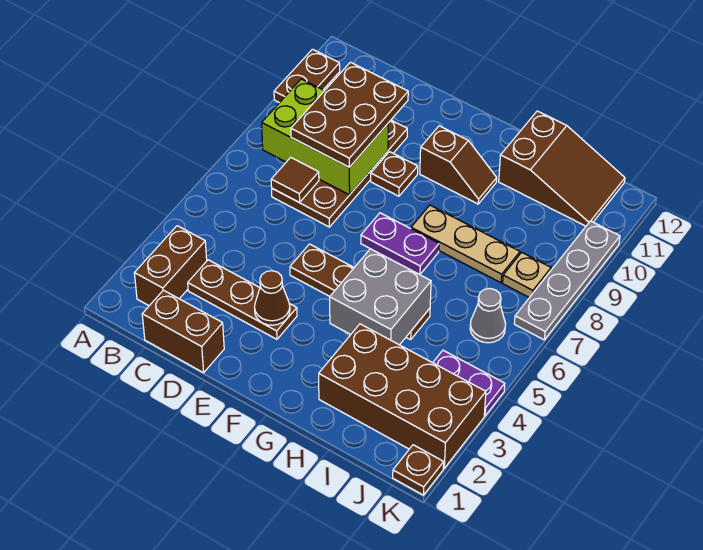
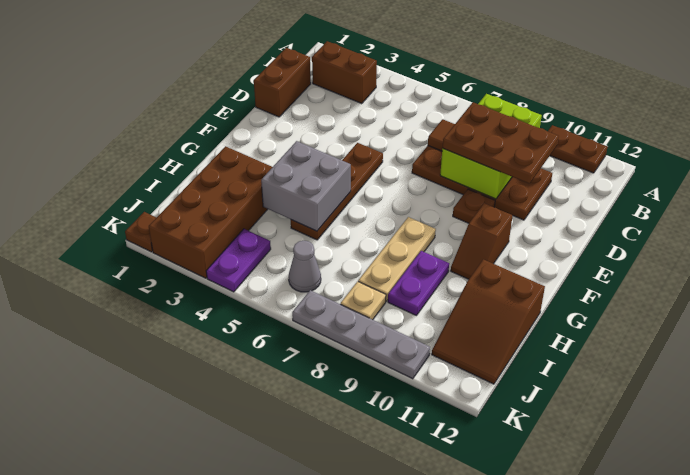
brown plate C3:E3 level 1 -> none
brown cone E3 level 2 -> none
purple plate F7:G7 level 1 -> purple plate H9:I9 level 1

